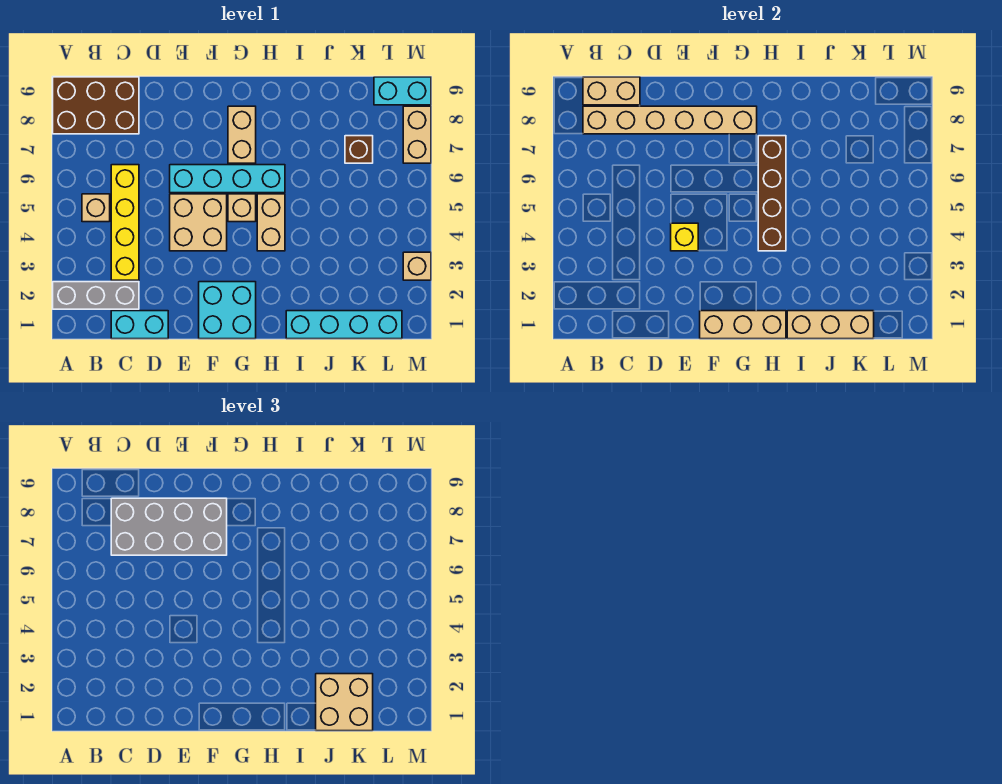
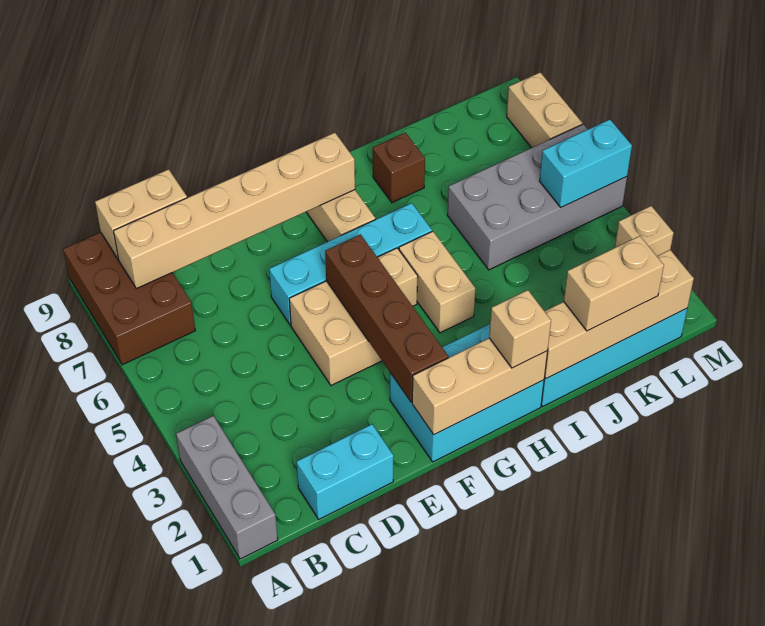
grey brick A2:C2 level 1 -> grey brick A1:A3 level 1
brown brick A8:C9 level 1 -> brown brick A7:B9 level 1
tan brick B5 level 1 -> tan brick H1 level 3
yellow brick C3:C6 level 1 -> none
grey brick C7:F8 level 3 -> grey brick J5:M6 level 1
yellow brick E4 level 2 -> none
cyan brick F1:G2 level 1 -> cyan brick F1:H2 level 1
brown brick H4:H7 level 2 -> brown brick F2:F5 level 2
tan brick I1:K1 level 2 -> tan brick I1:L1 level 2
tan brick J1:K2 level 3 -> tan brick J1:K1 level 3
brown brick K7 level 1 -> brown brick I8 level 1
cyan brick L9:M9 level 1 -> cyan brick L5:M5 level 2

